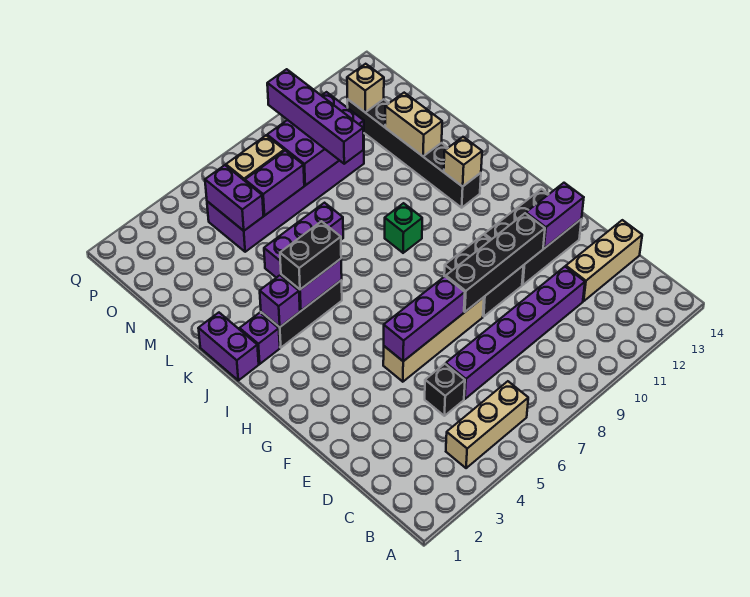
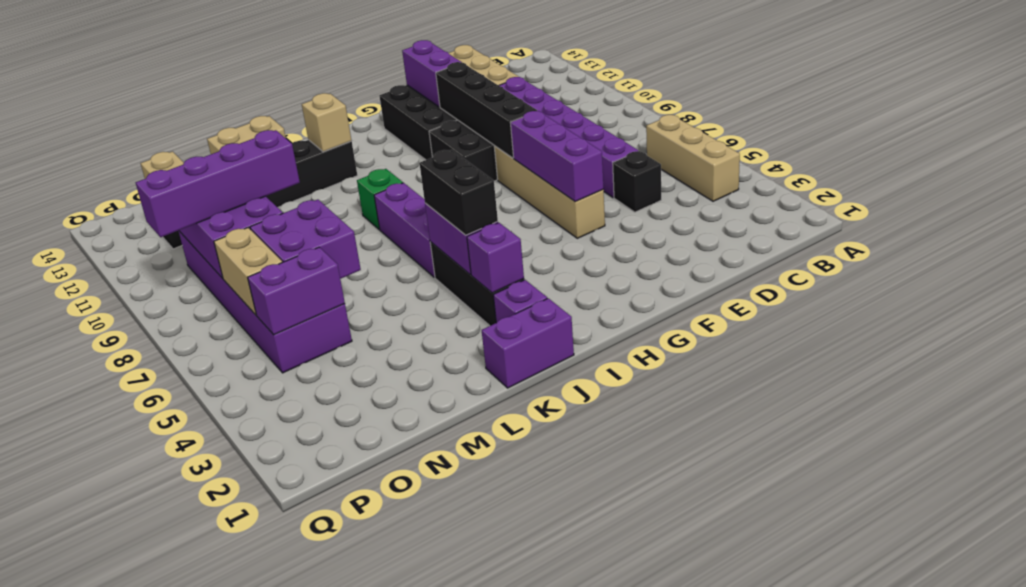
purple brick L5:L7 level 1 -> purple brick J6:J8 level 1
purple brick N6:N7 level 2 -> purple brick M6:N7 level 2

